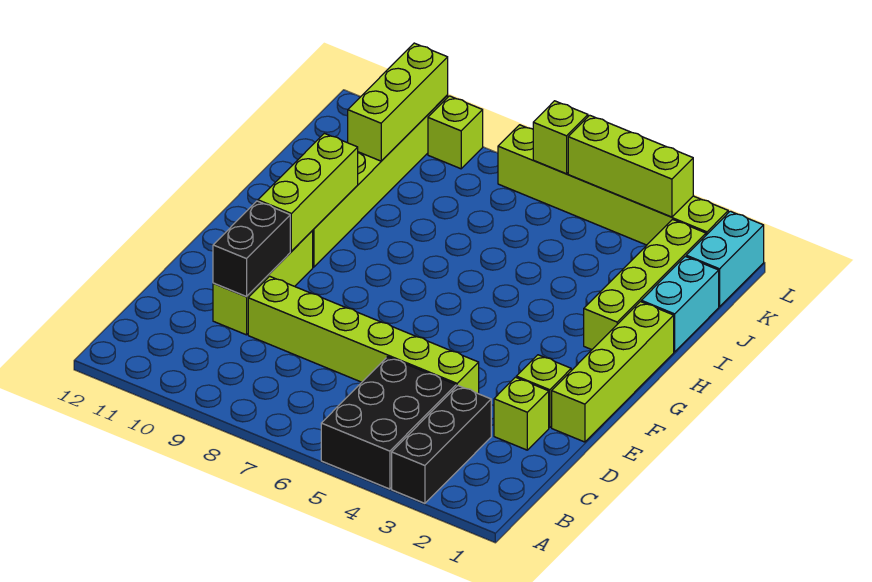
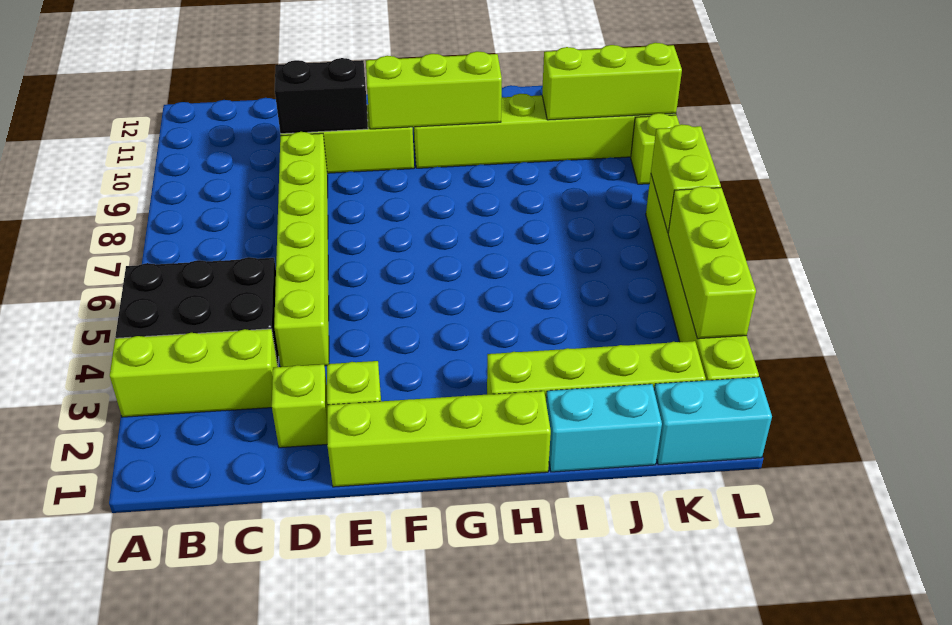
black brick A3:C3 level 1 -> lime brick A3:C3 level 1
lime brick L6 level 2 -> lime brick L6:L7 level 2

